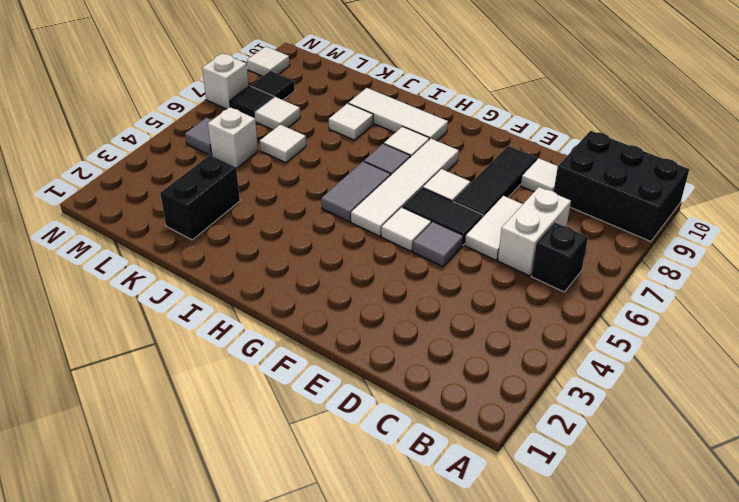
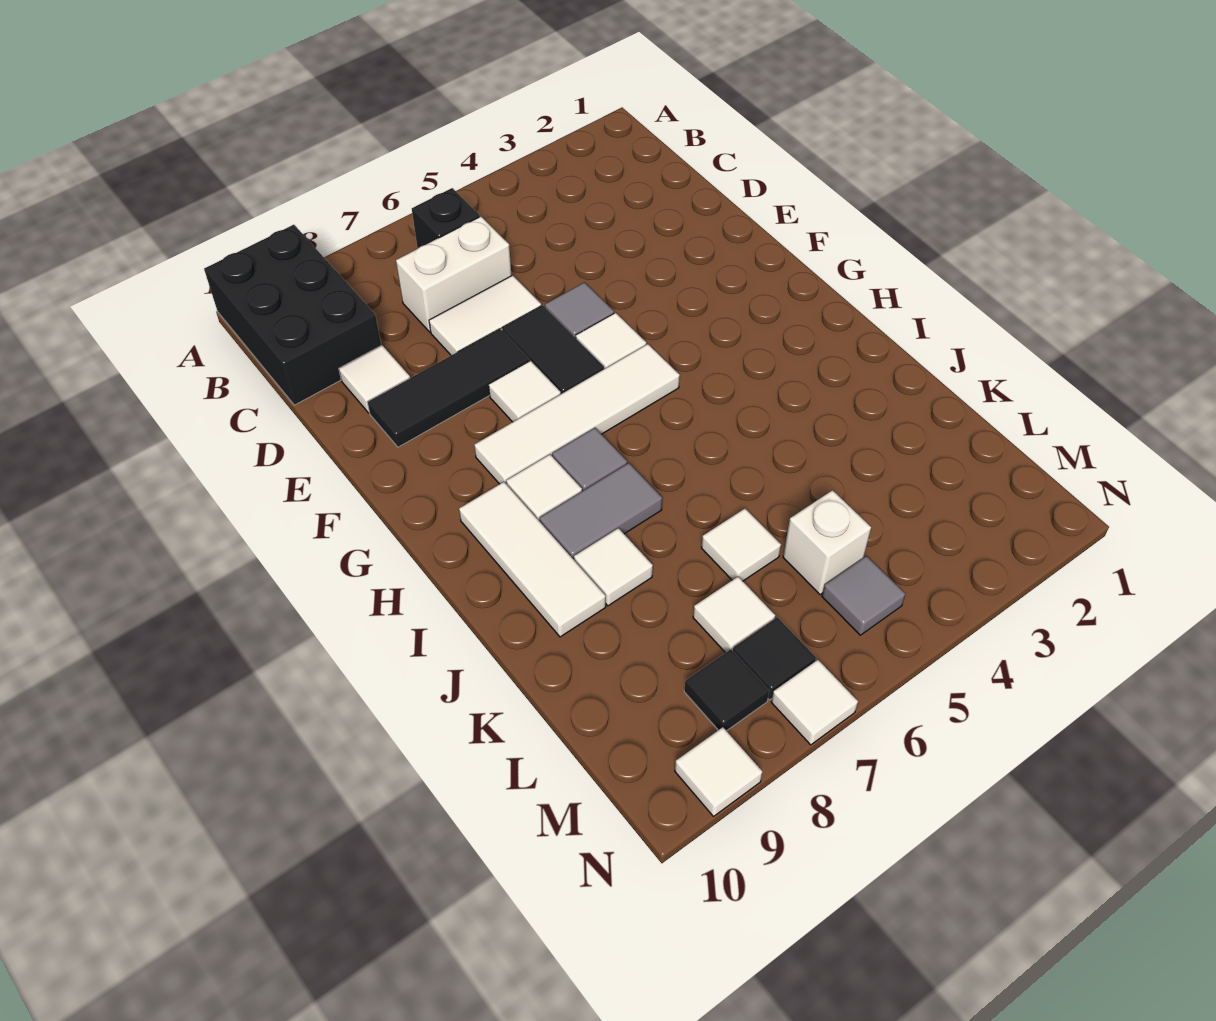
grey tile H5:H6 level 1 -> grey tile I7:I8 level 1
black brick K2:K3 level 1 -> none
white brick N7 level 1 -> white tile N7 level 1

